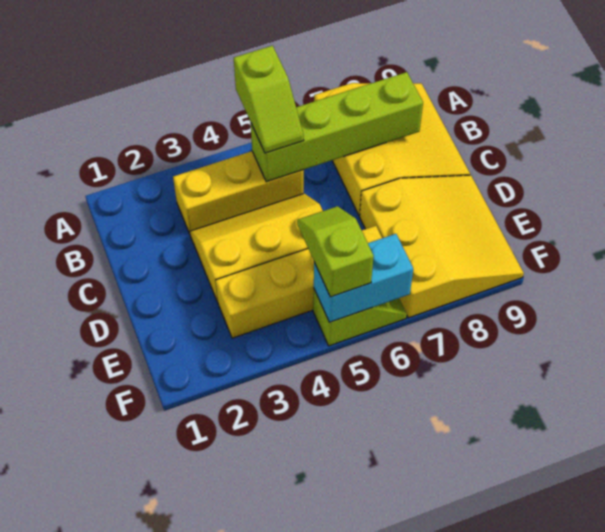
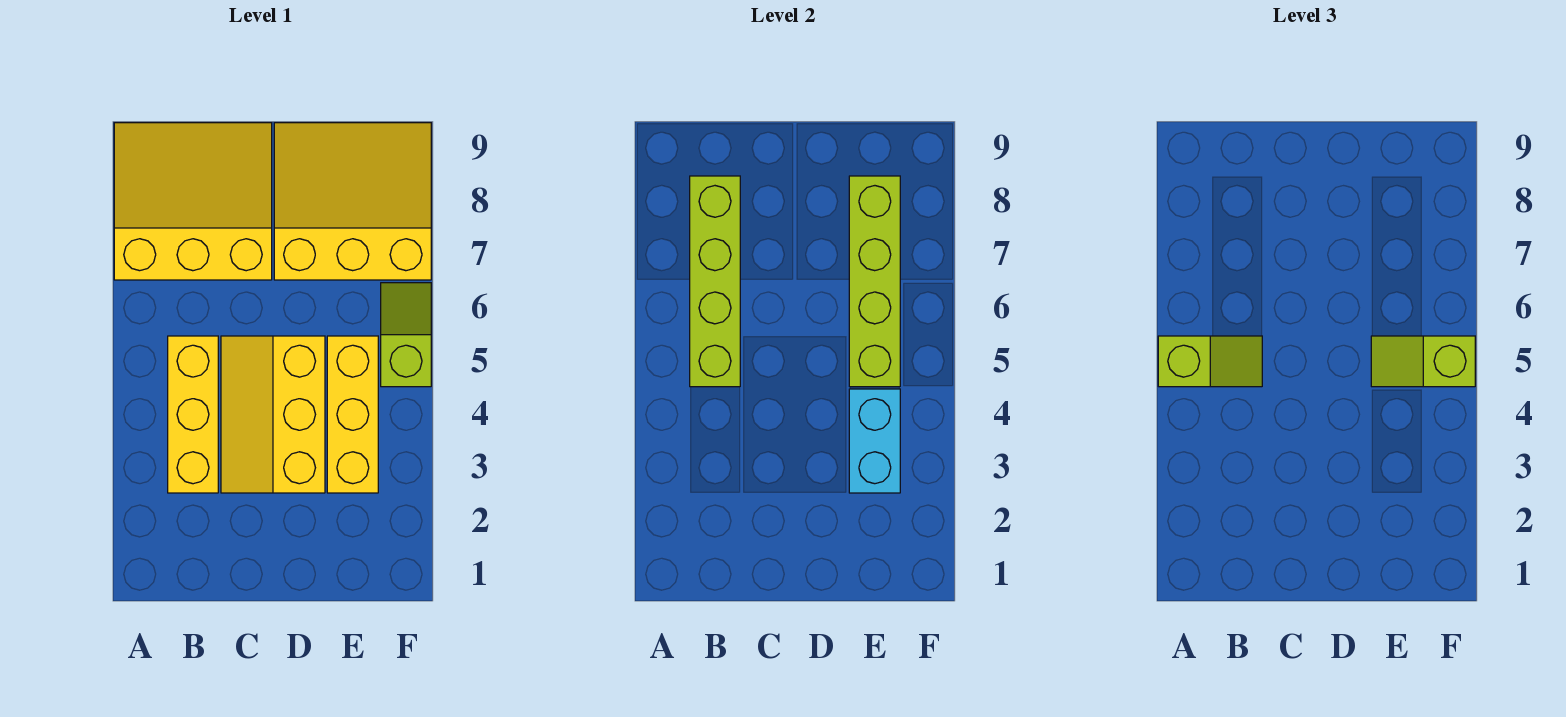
yellow brick E3:E6 level 1 -> yellow brick E3:E5 level 1
none -> lime brick E5:E8 level 2
cyan brick F5:F6 level 2 -> cyan brick E3:E4 level 2

